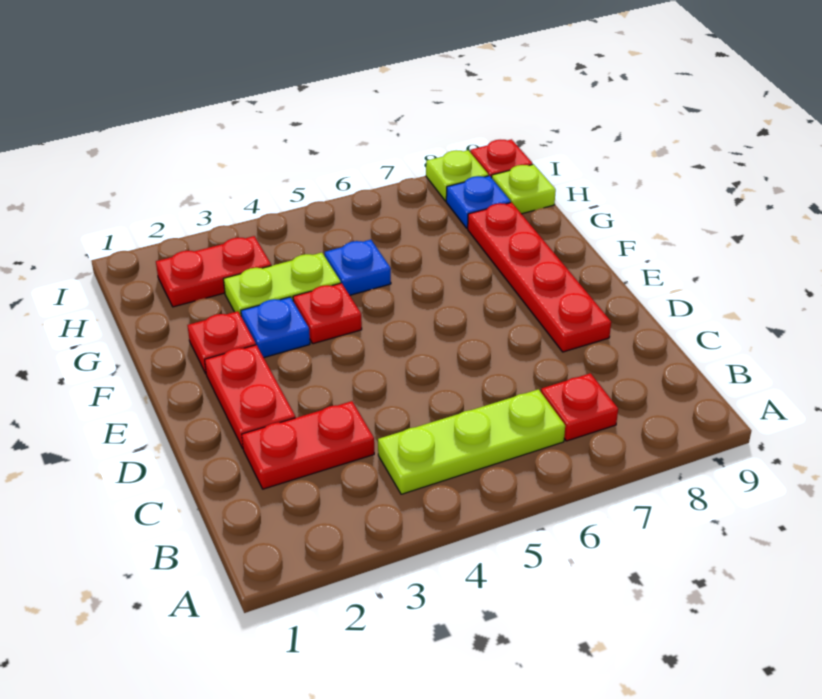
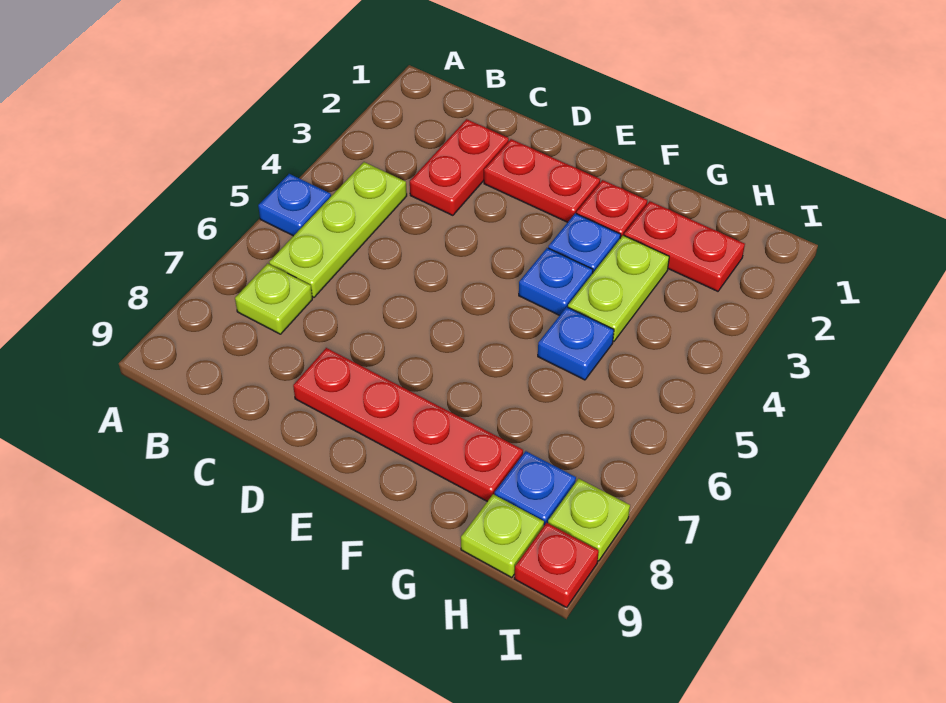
none -> blue plate A5 level 1
red plate B7 level 1 -> lime plate B7 level 1
red plate F4 level 1 -> blue plate F4 level 1
red plate H2:H3 level 1 -> red plate G2:H2 level 1

